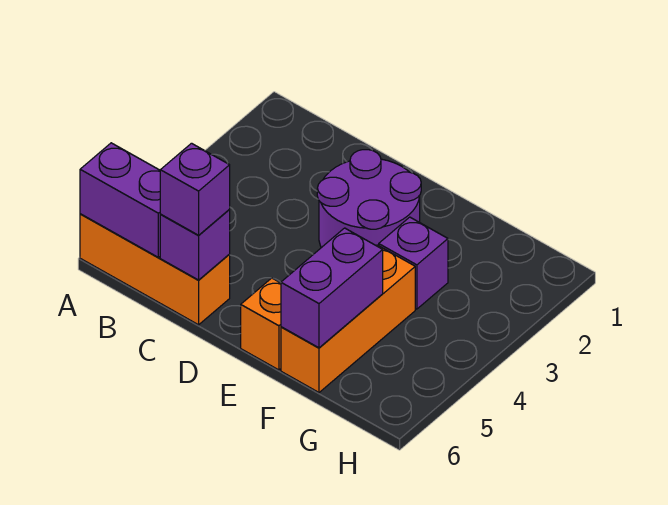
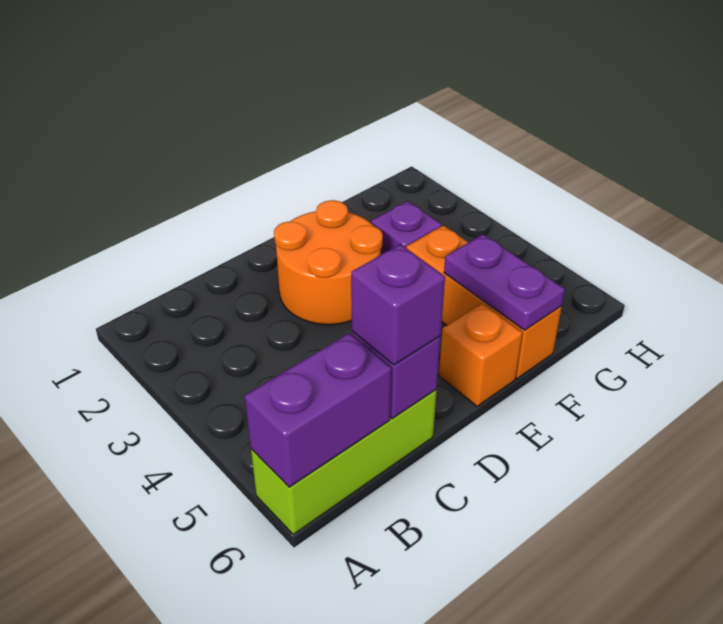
orange brick A6:C6 level 1 -> lime brick A6:C6 level 1
purple round brick D2:E3 level 1 -> orange round brick D2:E3 level 1
purple brick F5:F6 level 2 -> purple plate F5:F6 level 2

